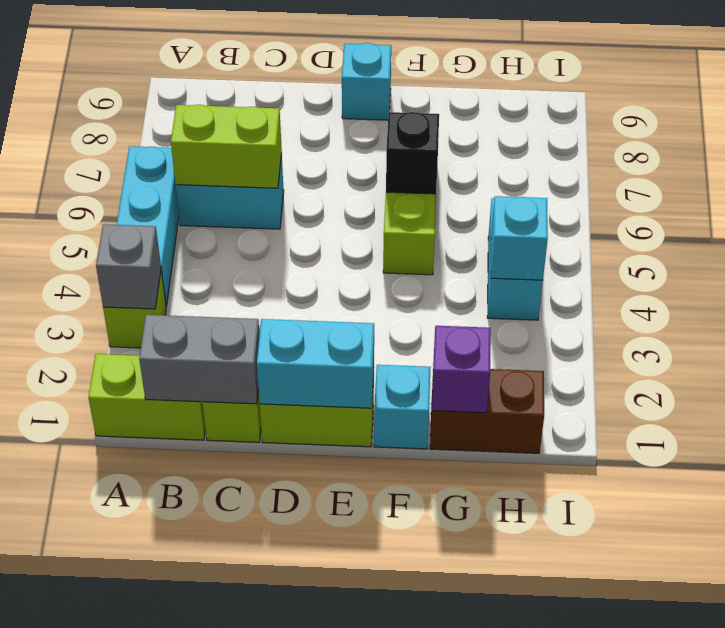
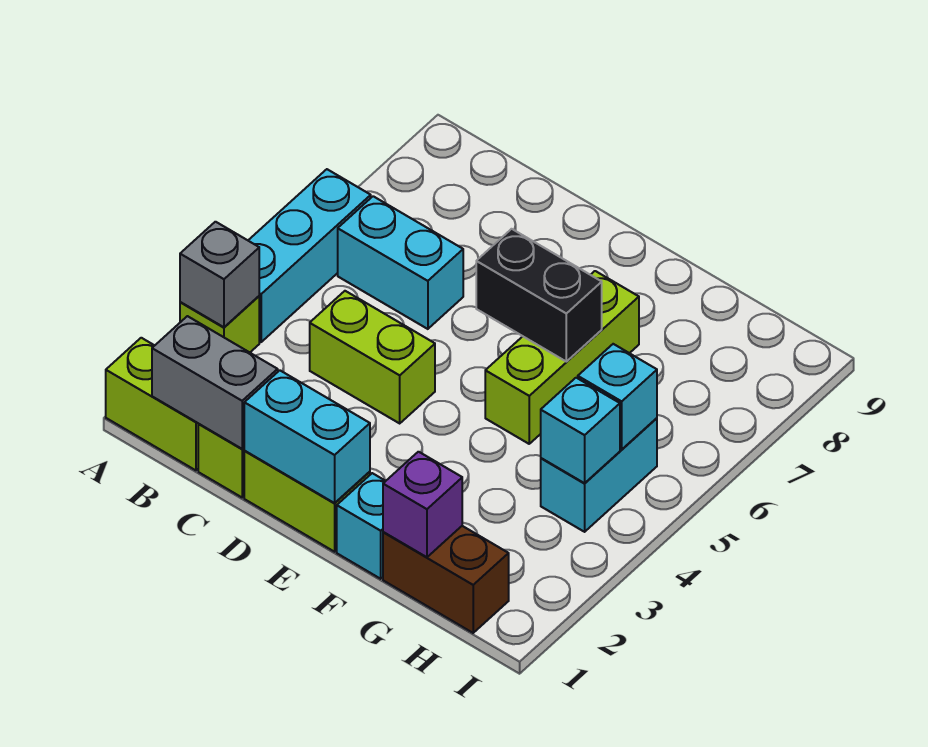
lime brick B6:C6 level 2 -> lime brick C4:D4 level 1
cyan brick E9 level 1 -> cyan brick H5 level 2
black brick F6 level 2 -> black brick E6:F6 level 2

